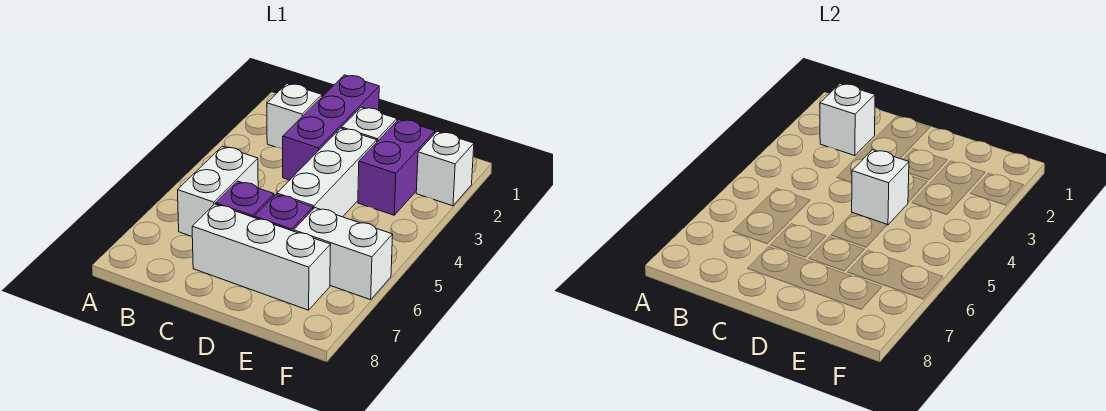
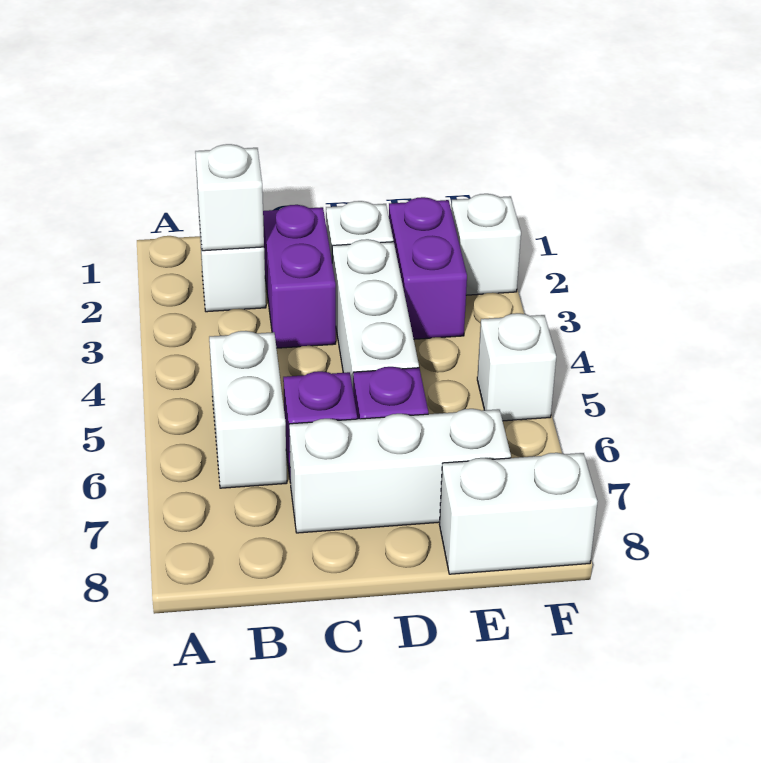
purple brick C1:C3 level 1 -> purple brick C2:C3 level 1
white brick D4 level 2 -> white brick F5 level 1
white brick E6:F6 level 1 -> white brick E8:F8 level 1

